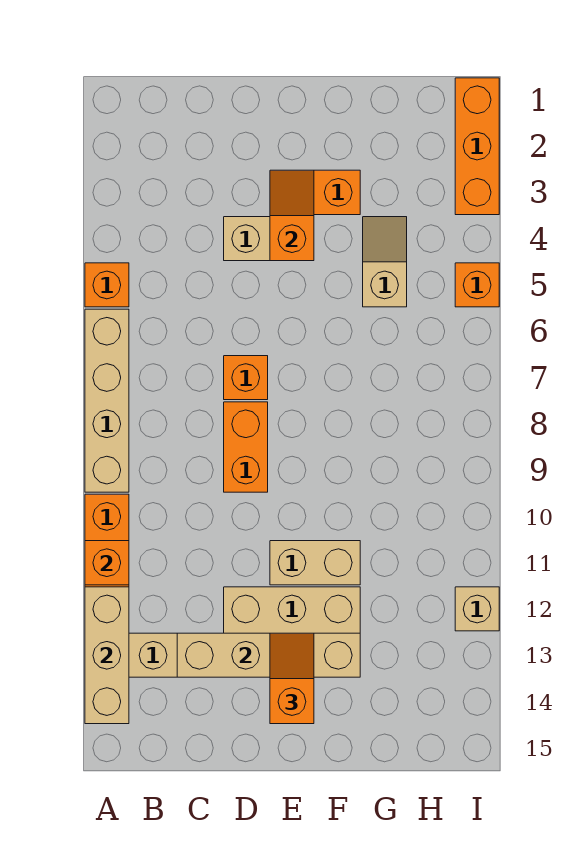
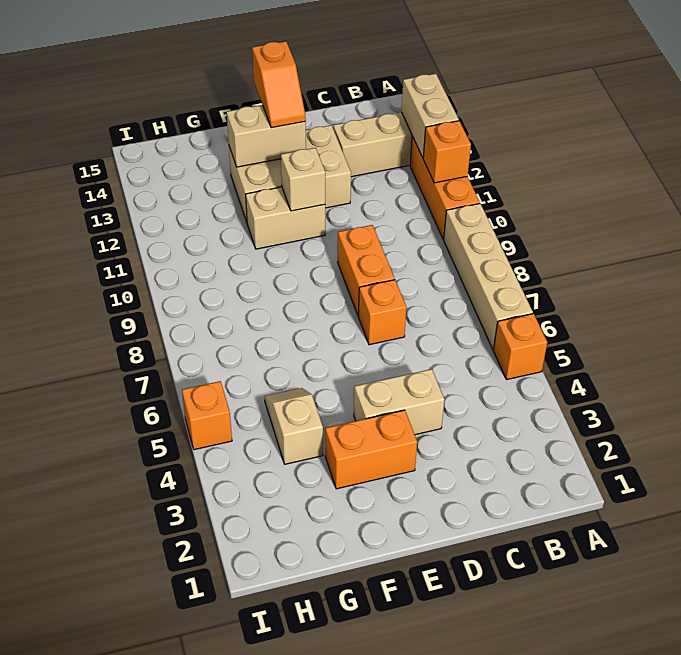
tan brick A12:A14 level 2 -> tan brick A12:A13 level 2
tan brick C13:F13 level 2 -> tan brick E13:F13 level 2
orange slope E3:E4 level 2 top 4 -> none
tan slope G4:G5 level 1 top 5 -> tan slope G4:G5 level 1 top 4
orange brick I1:I3 level 1 -> none
tan brick I12 level 1 -> tan brick E11 level 2

